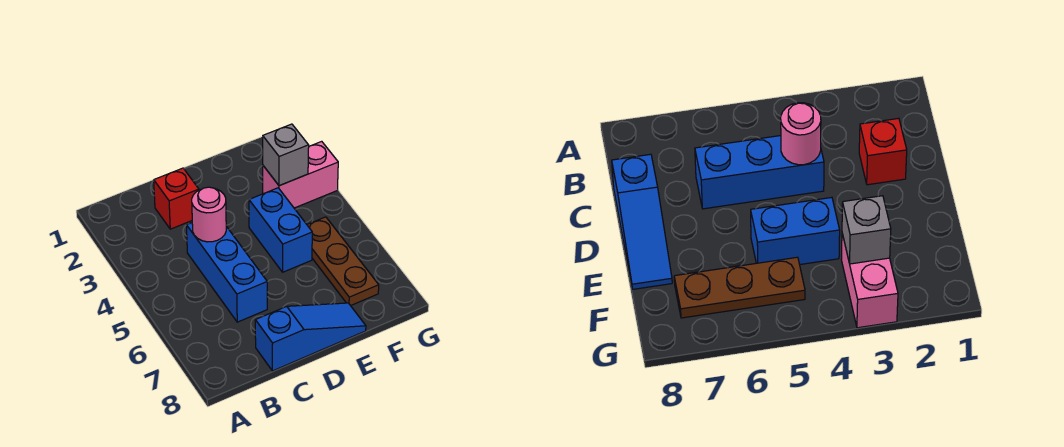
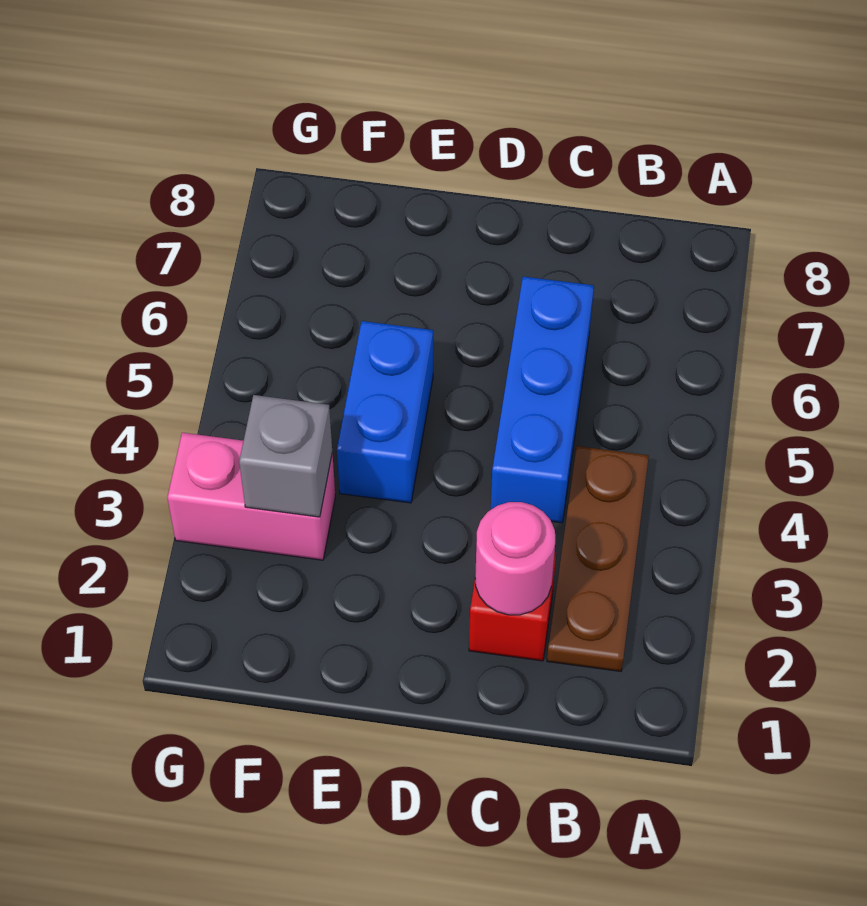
pink round brick C4 level 2 -> pink round brick C2 level 2
blue slope C8:E8 level 1 top C -> none
brown plate F5:F7 level 1 -> brown plate B2:B4 level 1

